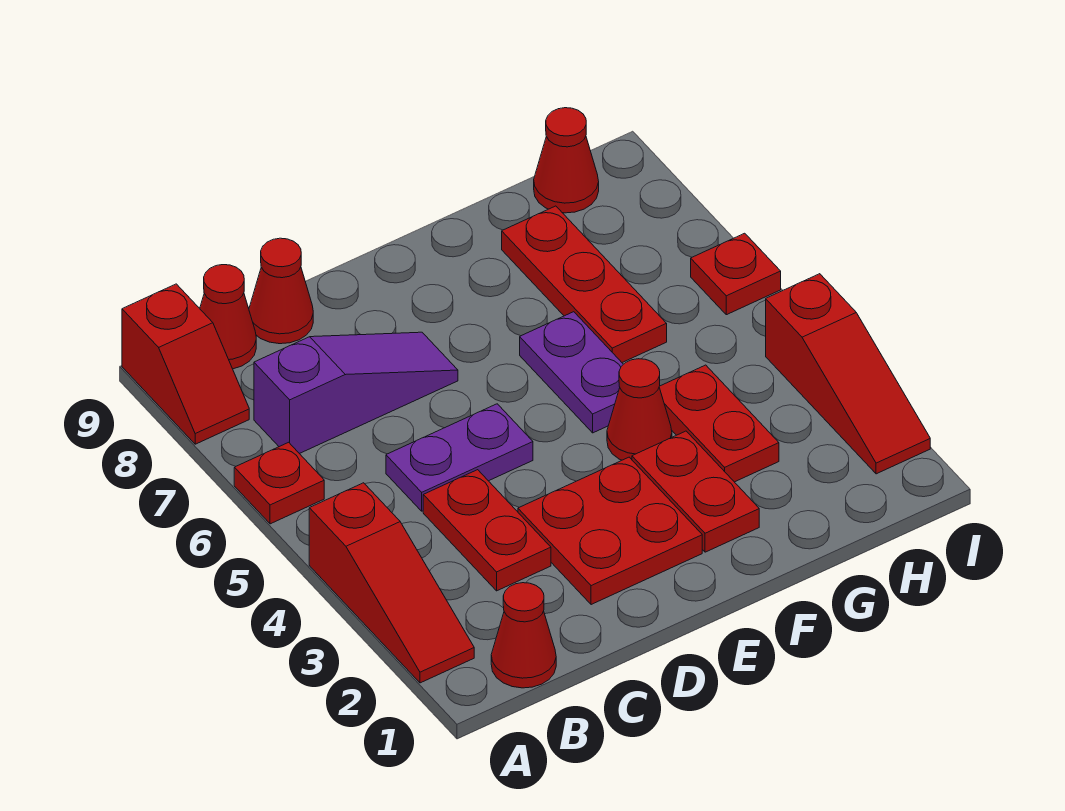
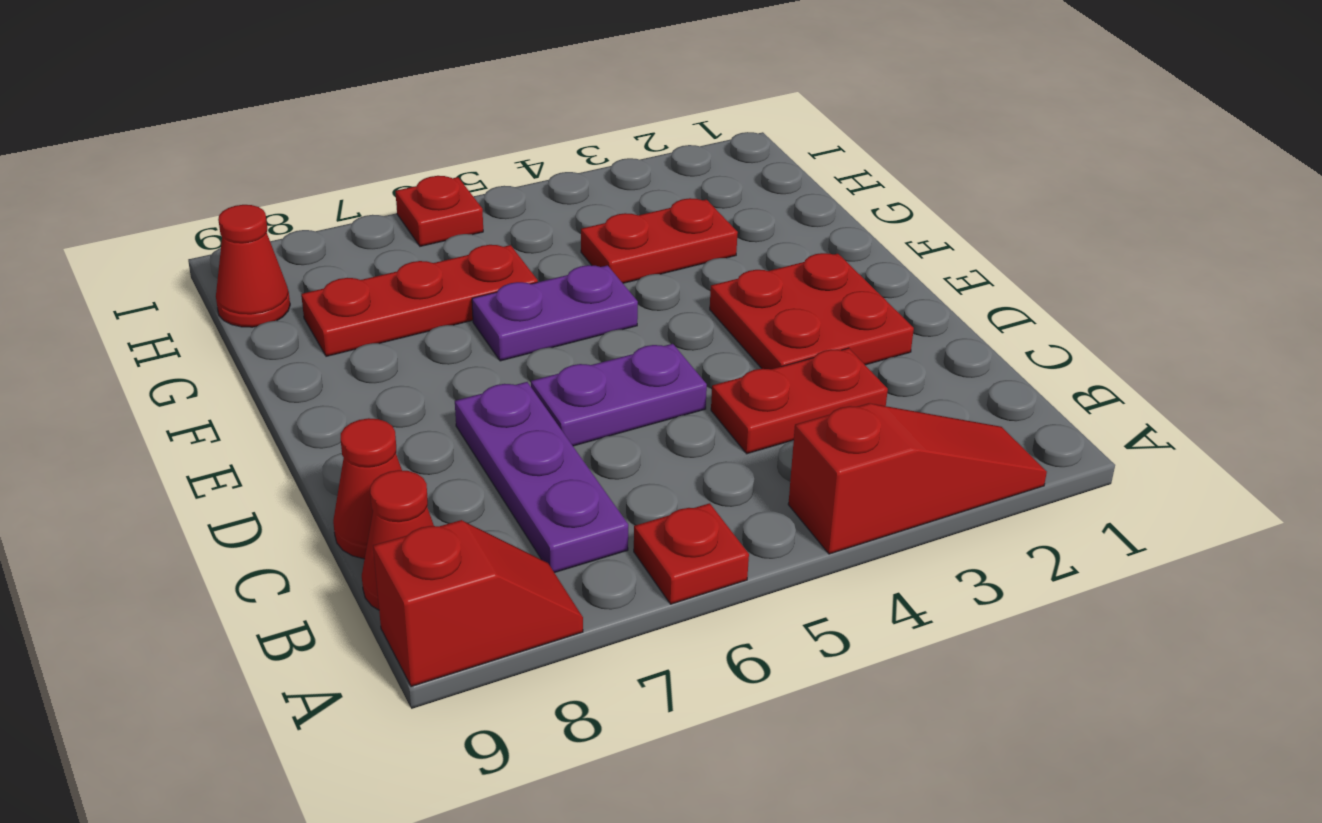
red cone B1 level 1 -> none
purple slope B7:D7 level 1 top B -> purple plate B7:D7 level 1
purple plate C5:D5 level 1 -> purple plate D5:D6 level 1
red plate F2:F3 level 1 -> none
red cone F4 level 1 -> none
red slope I2:I4 level 1 top 4 -> none

